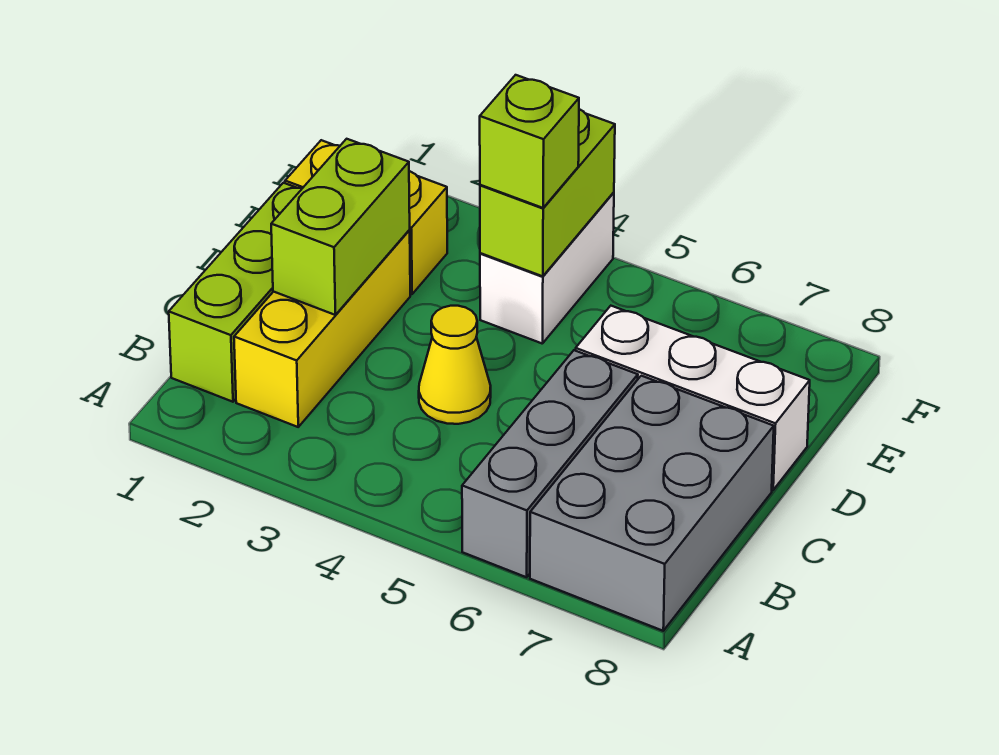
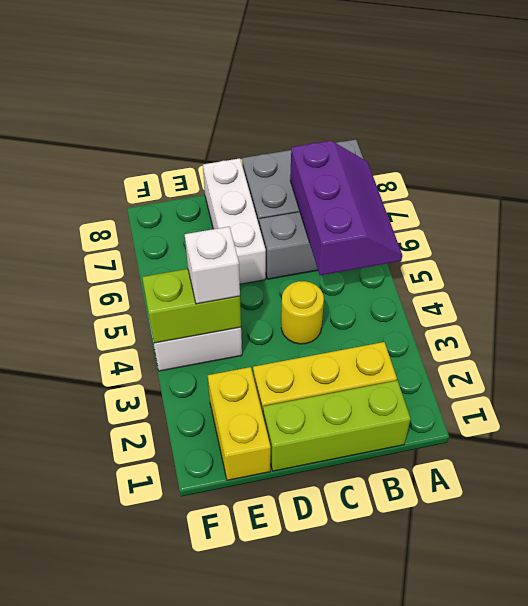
none -> purple slope A5:B7 level 2 top B
lime brick C2:D2 level 2 -> none
yellow cone C4 level 1 -> yellow round brick C4 level 1
lime brick E4 level 3 -> white brick E4 level 3

